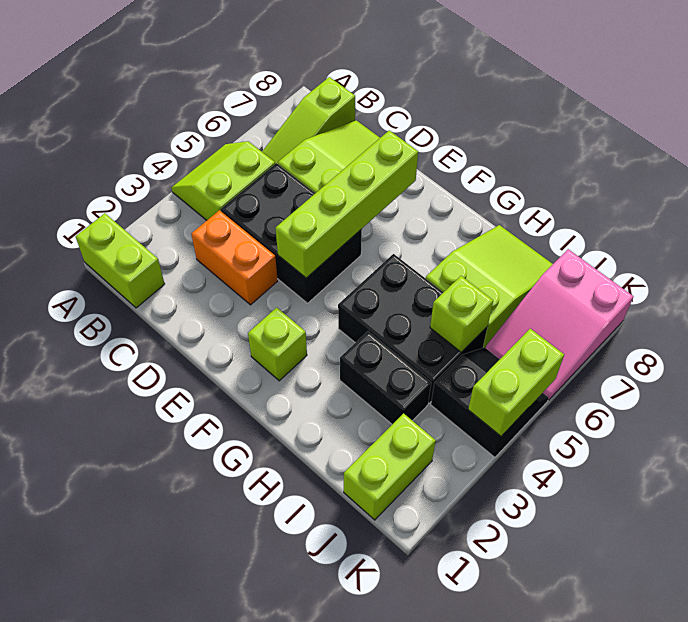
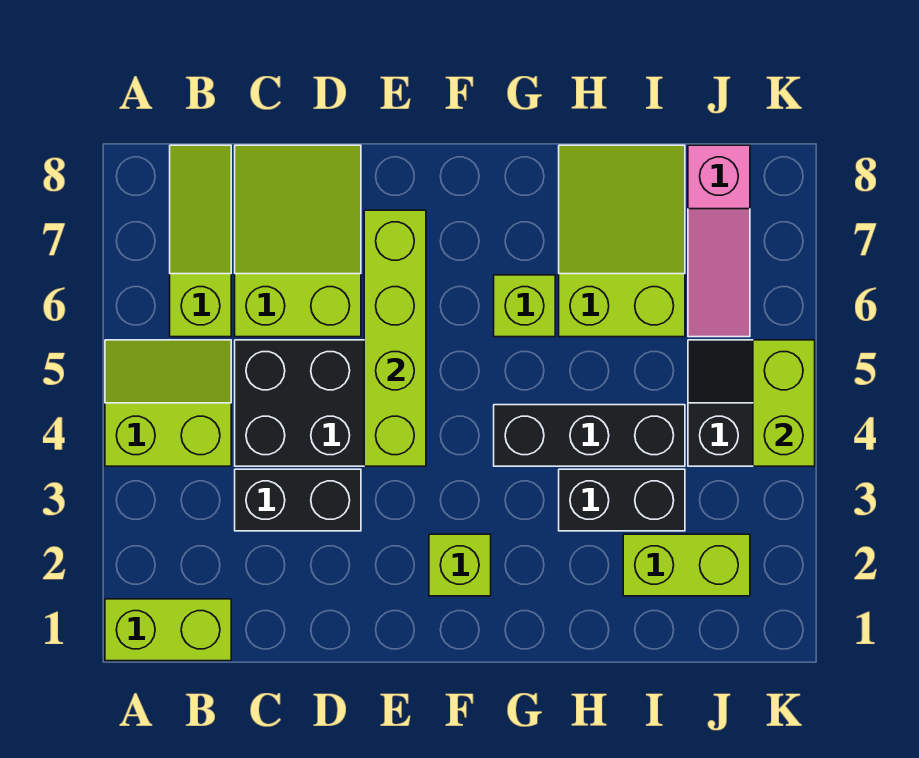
lime slope A4:B5 level 1 top B -> lime slope A4:B5 level 1 top 4
lime slope B6:B8 level 1 top 8 -> lime slope B6:B8 level 1 top 6
orange brick C3:D3 level 1 -> black brick C3:D3 level 1
black brick G4:I5 level 1 -> black brick G4:I4 level 1
lime brick I5 level 2 -> lime brick G6 level 1
lime brick J1:J2 level 1 -> lime brick I2:J2 level 1
pink slope J6:K8 level 1 top 8 -> pink slope J6:J8 level 1 top 8

